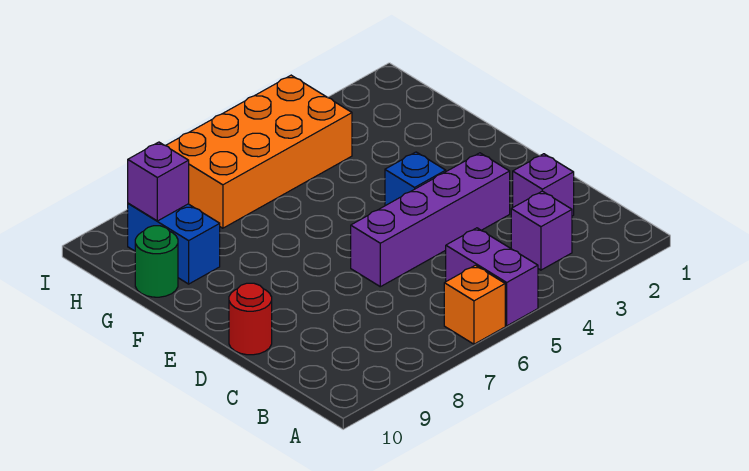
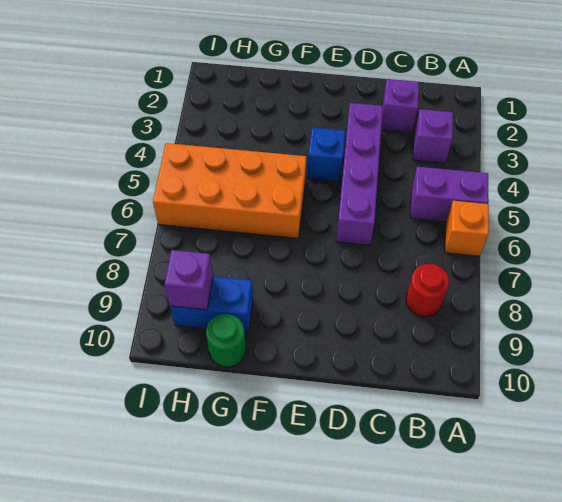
red round brick D10 level 1 -> red round brick B8 level 1
orange brick H4:I7 level 1 -> orange brick F5:I6 level 1

